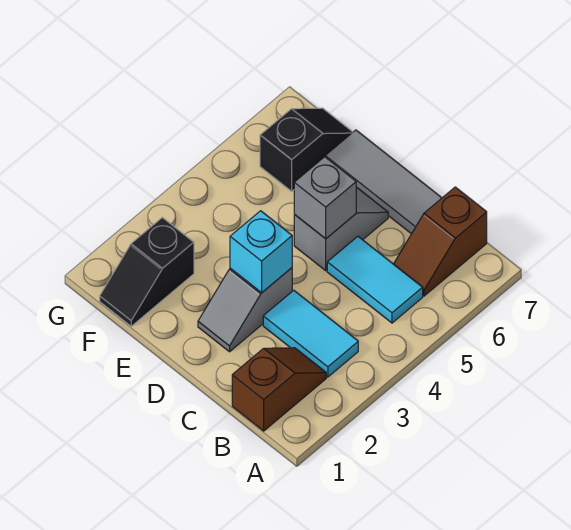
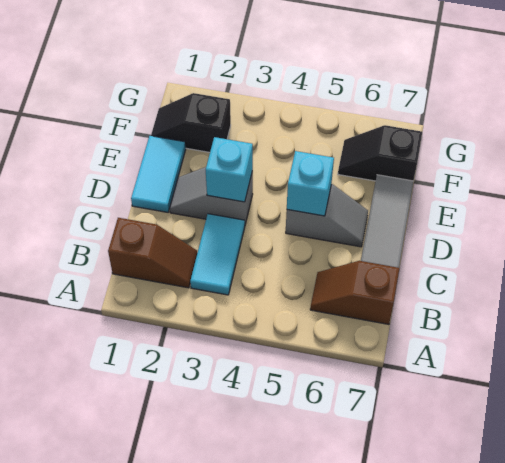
cyan tile B5:C5 level 1 -> cyan tile D1:E1 level 1
grey brick D5 level 2 -> cyan brick D5 level 2
black slope F6:F7 level 1 top 6 -> black slope F6:F7 level 1 top 7

